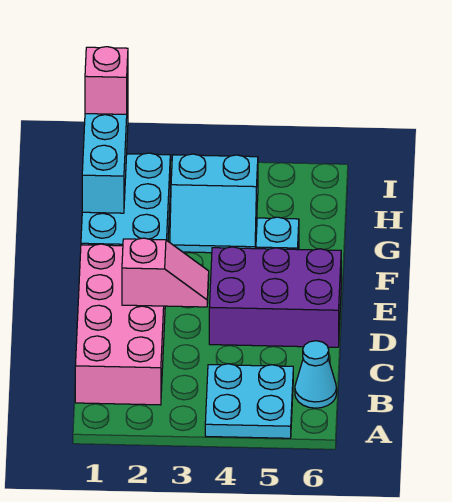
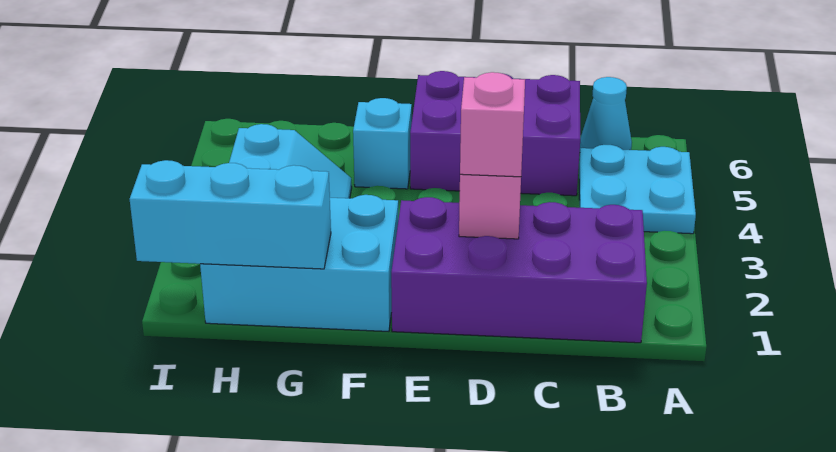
pink brick B1:E2 level 1 -> purple brick B1:E2 level 1
purple brick D4:E6 level 1 -> purple brick C5:E6 level 1
pink brick I1 level 3 -> pink brick D2 level 3

